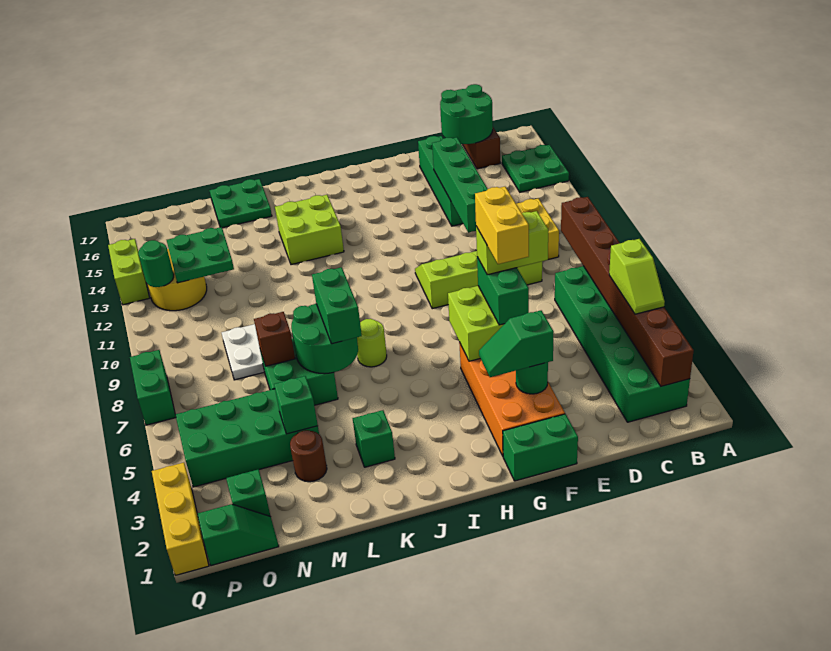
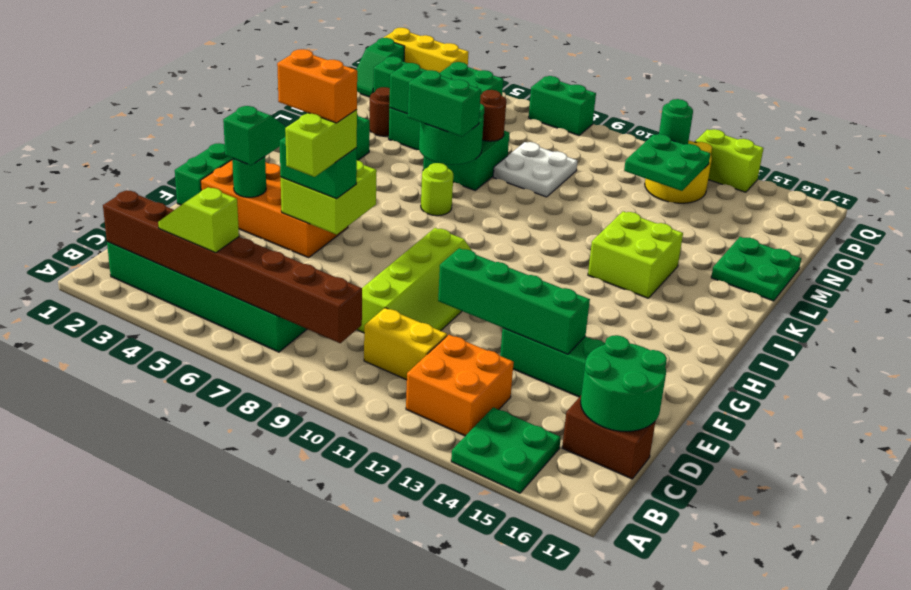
none -> orange brick B12:C13 level 1
yellow brick F5:F6 level 5 -> orange brick F5:F6 level 5
brown brick M7 level 2 -> brown round brick M7 level 2

